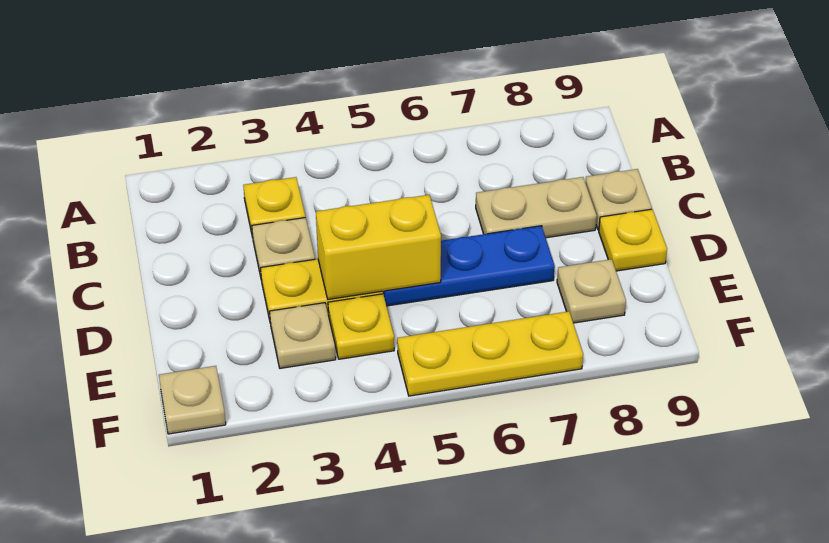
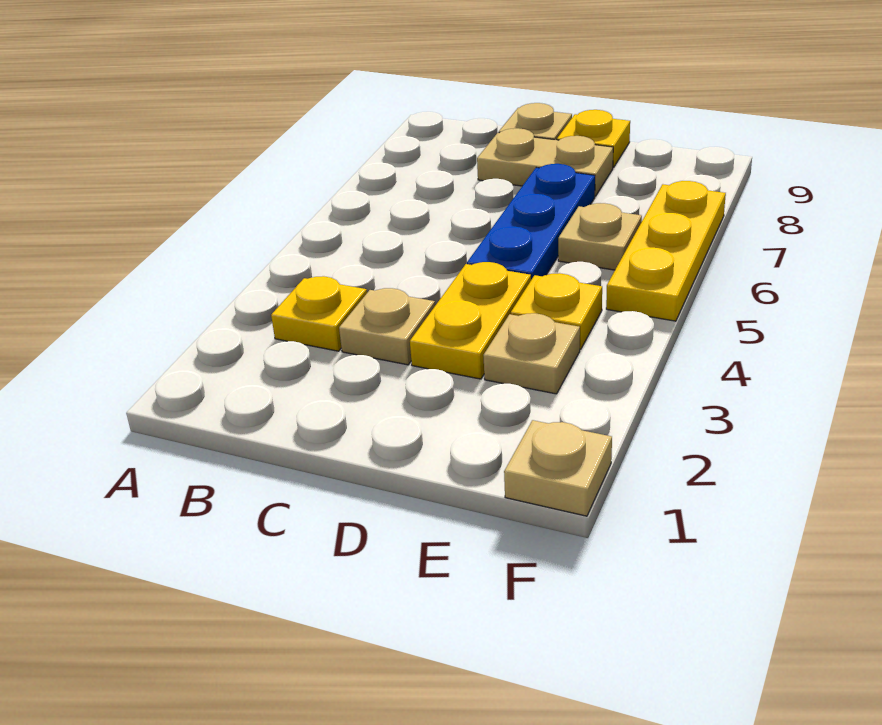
tan plate C7:C8 level 1 -> tan plate C8:D8 level 1
yellow brick D4:D5 level 2 -> none
tan plate E8 level 1 -> tan plate E6 level 1

